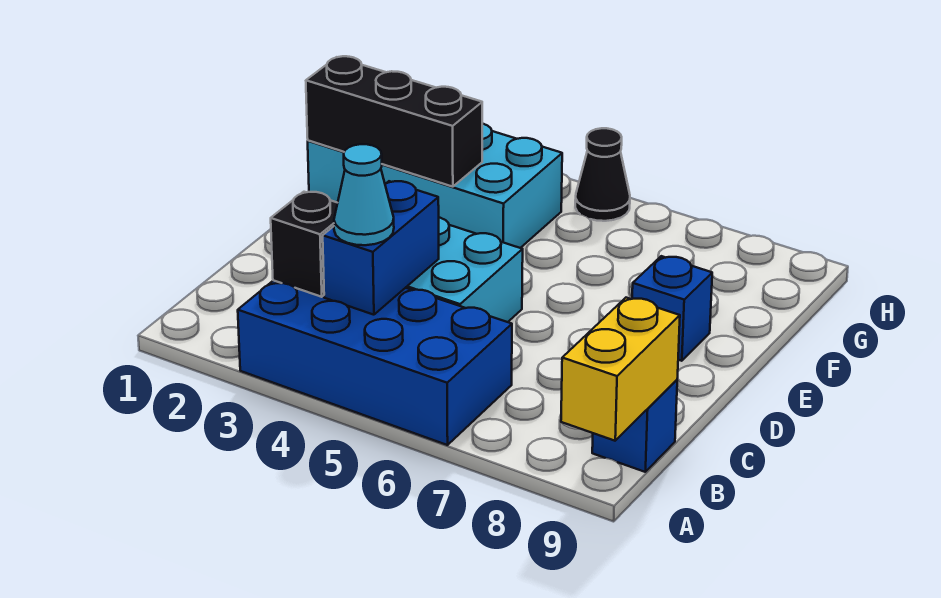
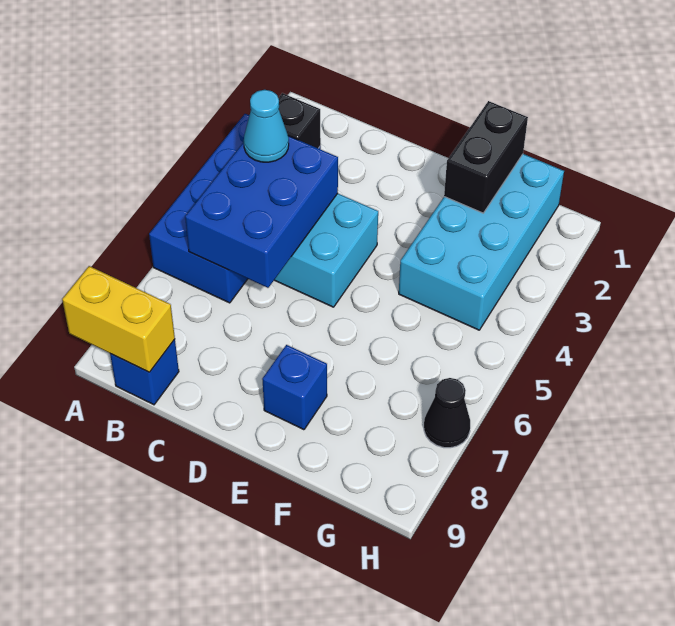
blue brick B4:C4 level 2 -> blue brick B4:C6 level 2
black brick F1:F3 level 2 -> black brick F1:F2 level 2
black cone H5 level 1 -> black cone H7 level 1

